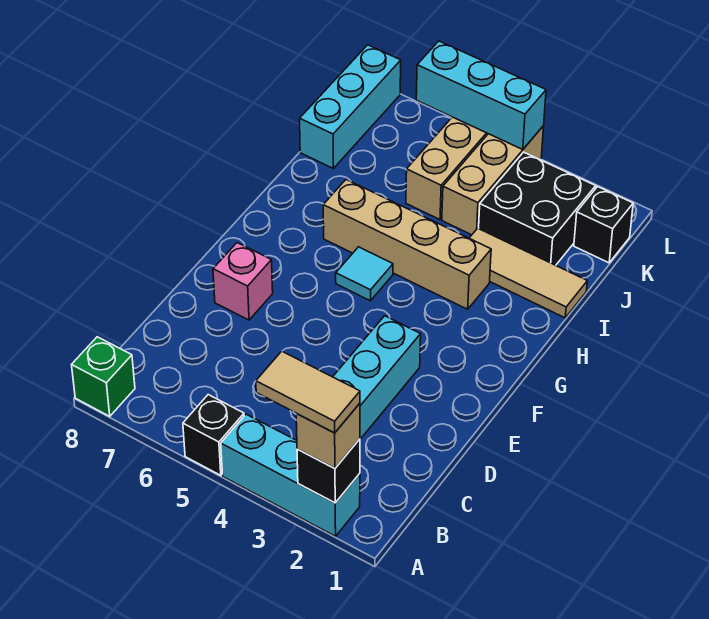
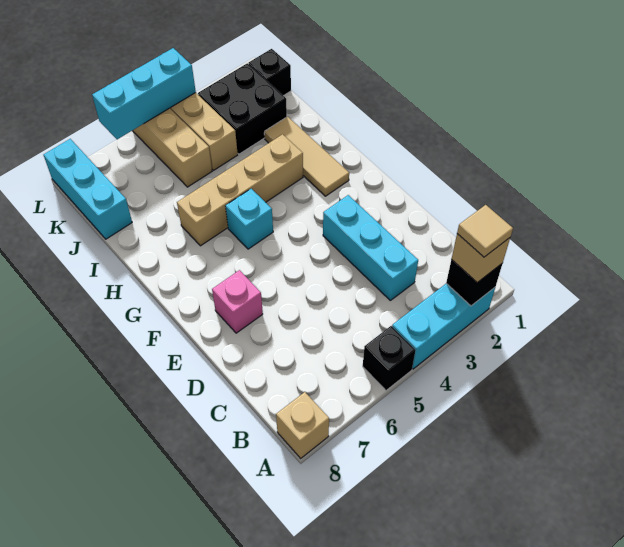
tan tile A2:A3 level 4 -> tan tile A2 level 4
green brick A8 level 1 -> tan brick A8 level 1
cyan tile G5 level 1 -> cyan brick G5 level 1
tan tile I1:I3 level 1 -> tan tile G2:I2 level 1

